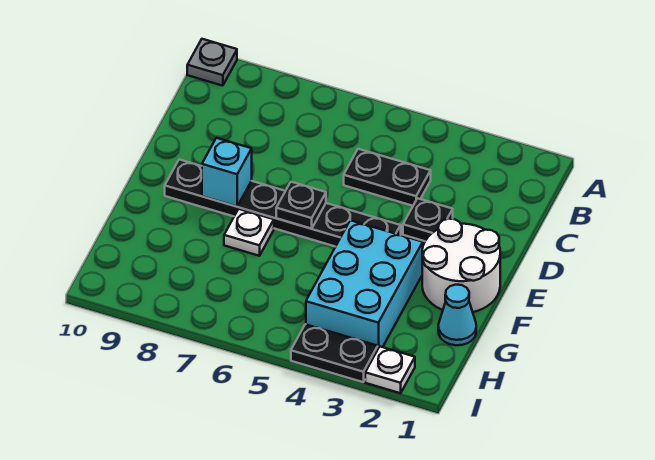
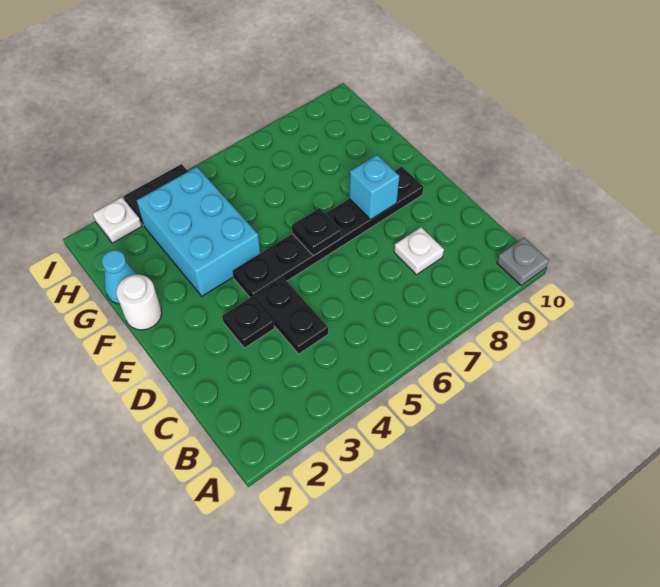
black plate C4:C5 level 1 -> black plate C4:D4 level 1
white round brick E1:F2 level 1 -> white round brick F1 level 1
white plate F7 level 1 -> white plate C8 level 1

